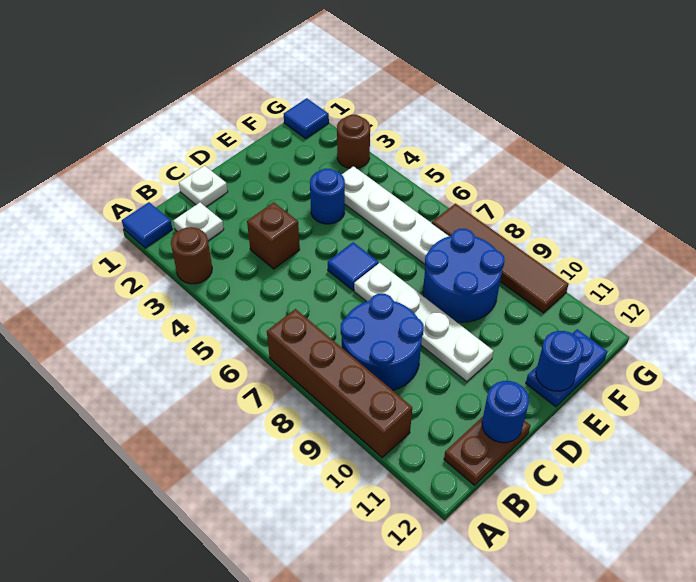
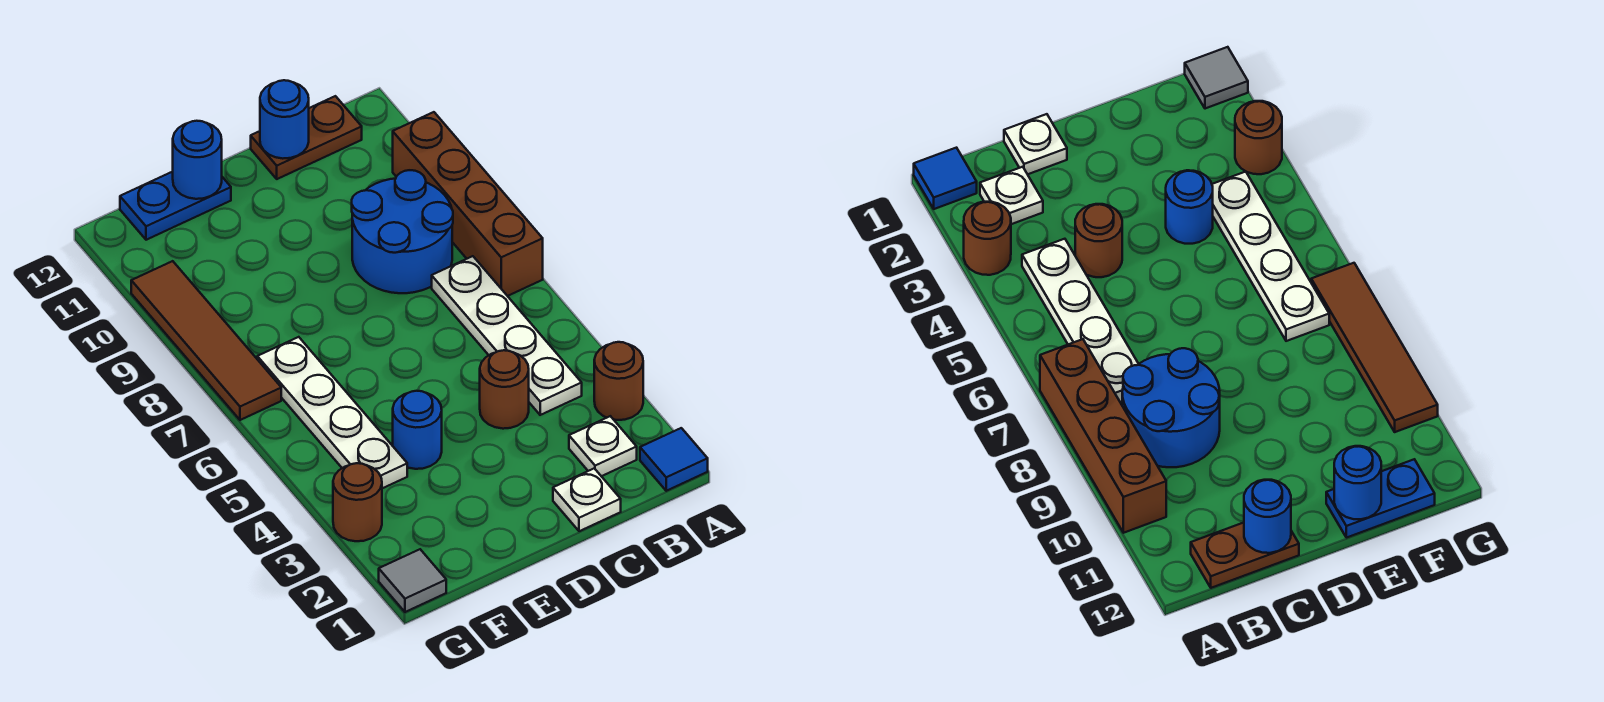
brown brick C4 level 1 -> brown round brick C4 level 1
blue tile D6 level 1 -> none
white plate D7:D10 level 1 -> white plate B4:B7 level 1
blue round brick E8:F9 level 1 -> none
blue tile G1 level 1 -> grey tile G1 level 1

